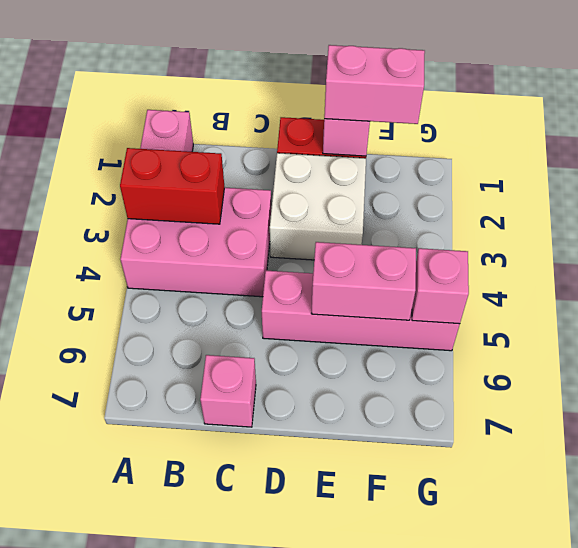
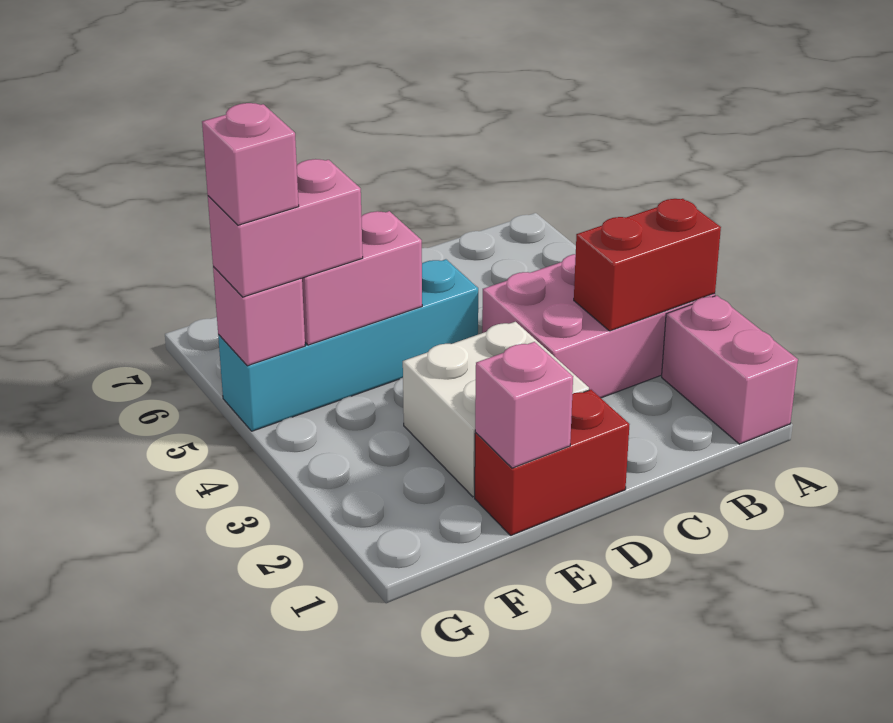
pink brick C7 level 1 -> pink brick G5 level 4
pink brick D5:G5 level 1 -> cyan brick D5:G5 level 1
pink brick E1:F1 level 3 -> pink brick F5:G5 level 3

